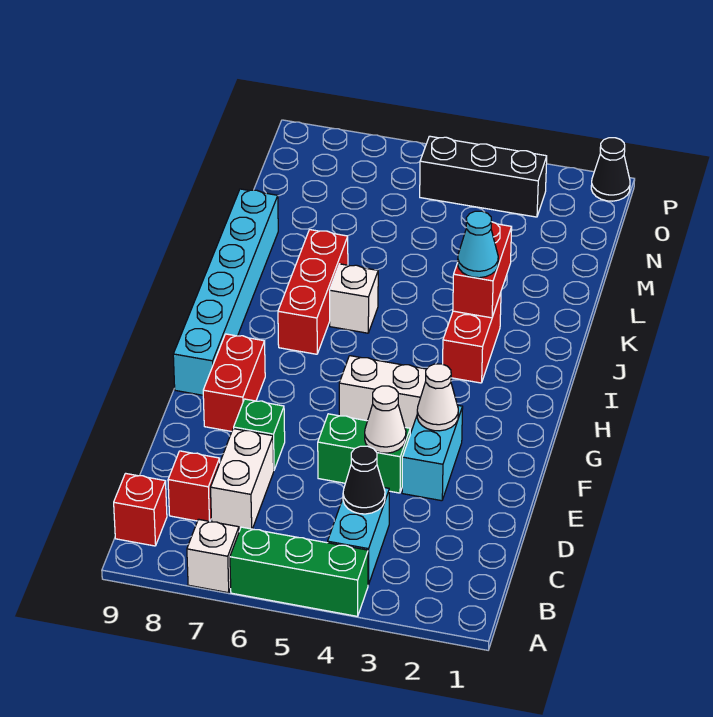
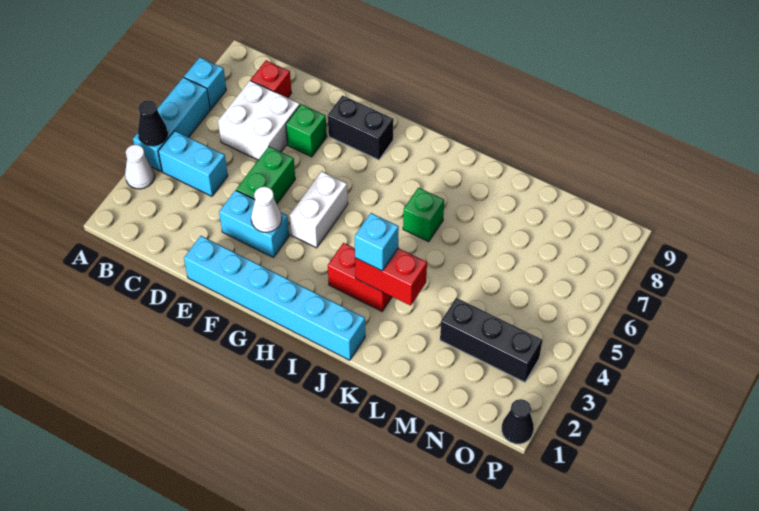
green brick A4:A6 level 1 -> cyan brick A4:A6 level 1
white brick A7 level 1 -> cyan brick A7 level 1
red brick B9 level 1 -> none
black cone C4 level 2 -> black cone A4 level 2
white brick C7:D7 level 1 -> white brick C6:D7 level 1
white cone E4 level 2 -> white cone A3 level 1
red brick F8:G8 level 1 -> black brick F8:G8 level 1
cyan brick G9:L9 level 1 -> cyan brick E1:J1 level 1
red brick I7:K7 level 1 -> none
cyan cone J3 level 3 -> cyan brick J3 level 3
white brick J6 level 1 -> green brick J6 level 1
black brick O3:O5 level 1 -> black brick M3:O3 level 1

